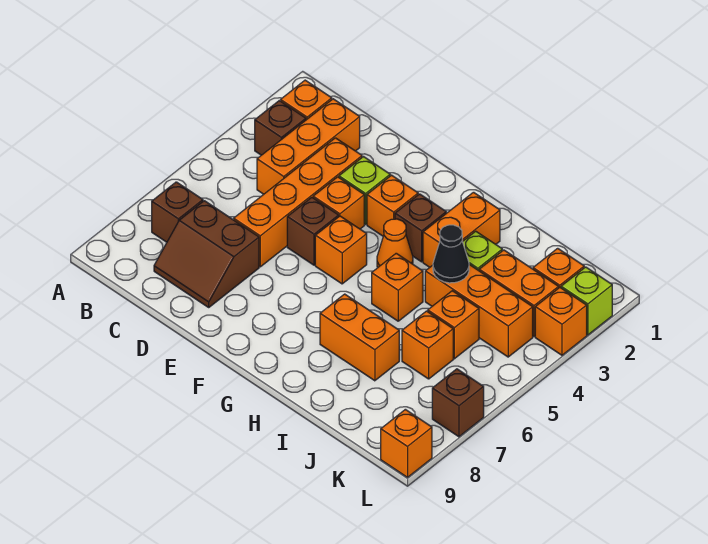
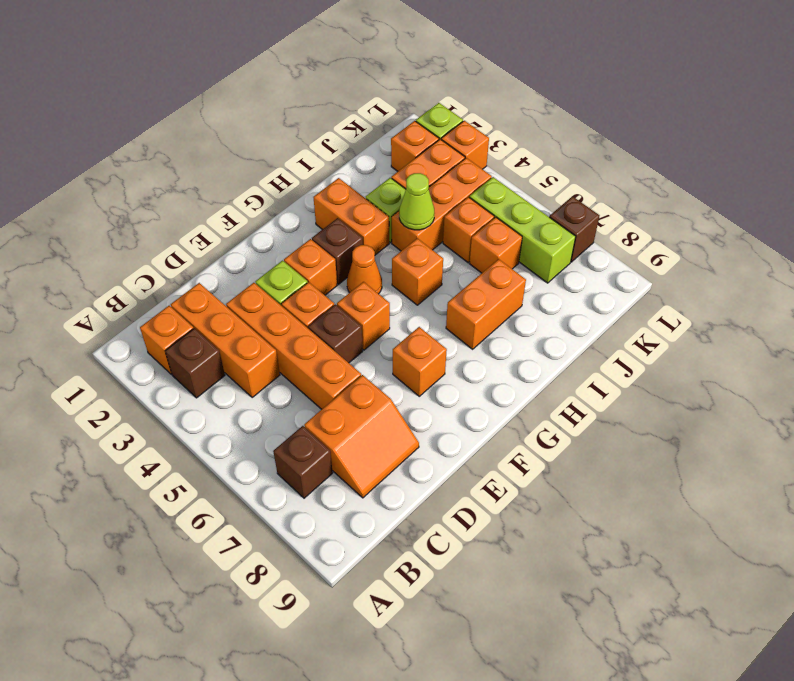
brown slope C7:D8 level 1 top 7 -> orange slope C7:D8 level 1 top 7
black cone I4 level 2 -> lime cone I4 level 2
none -> lime brick K5:K7 level 1
orange brick L9 level 1 -> orange brick F7 level 1

